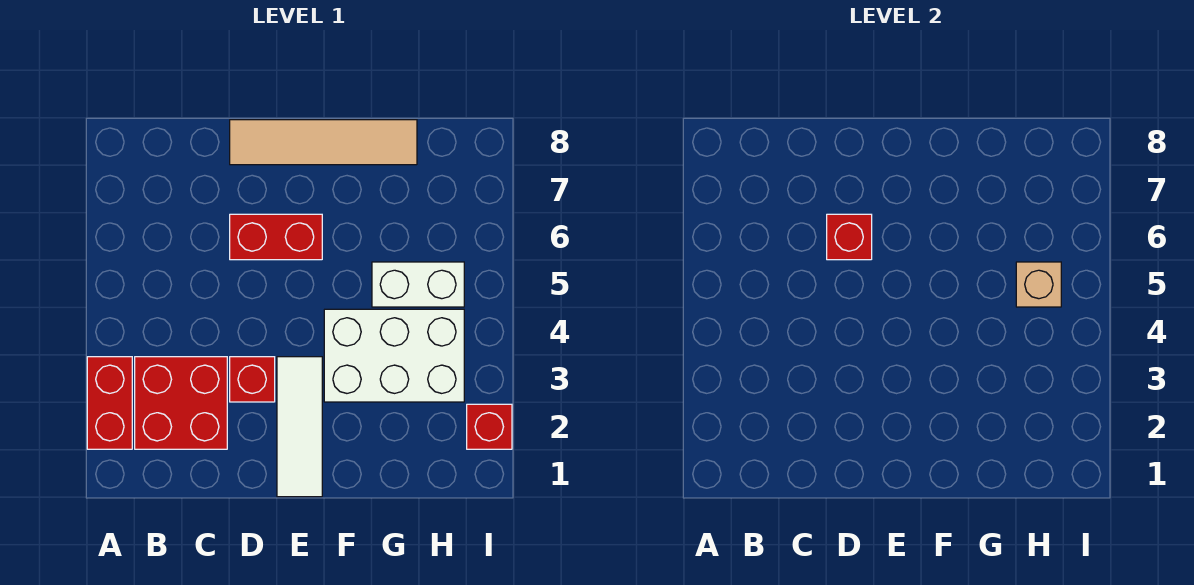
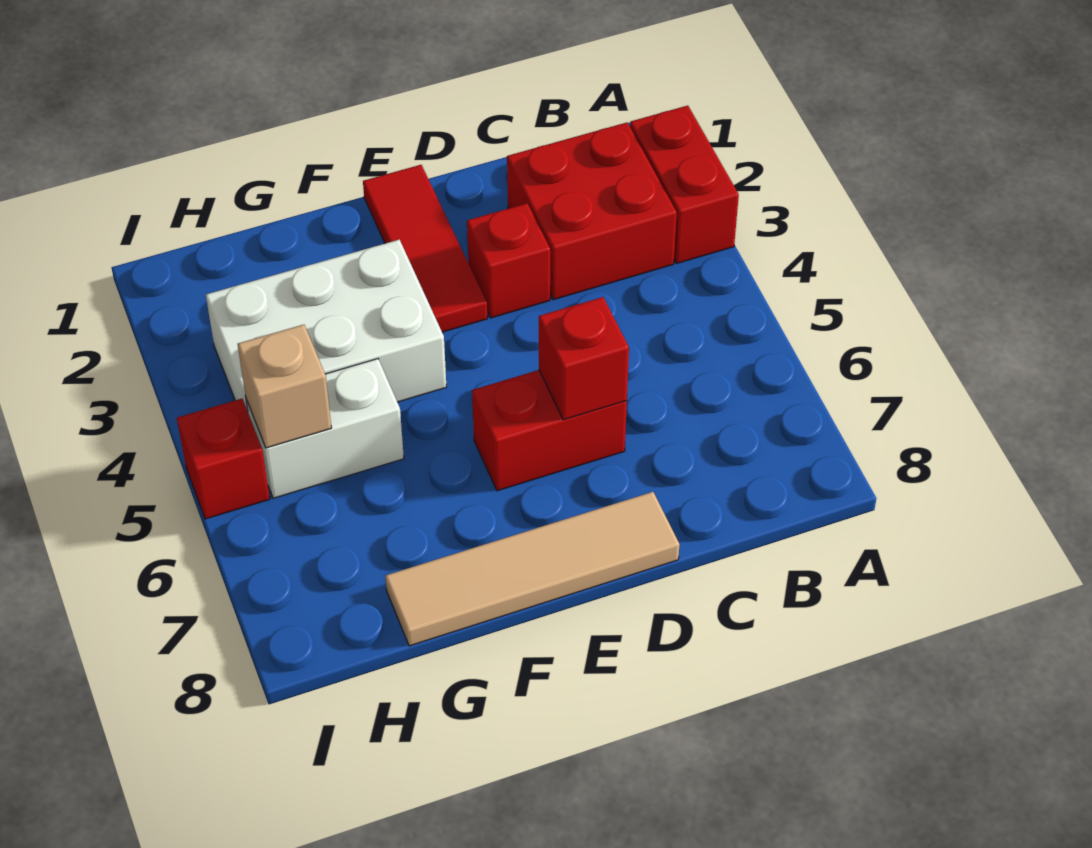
white tile E1:E3 level 1 -> red tile E1:E3 level 1
red brick I2 level 1 -> red brick I5 level 1

